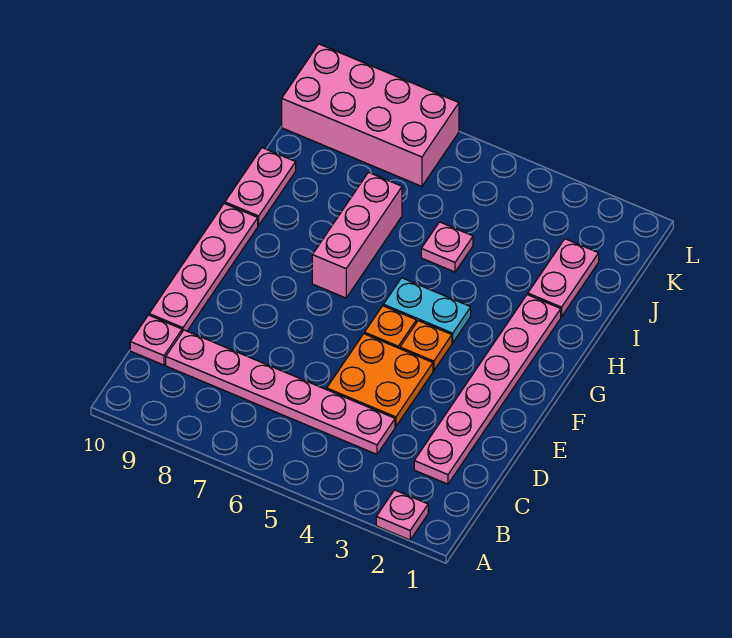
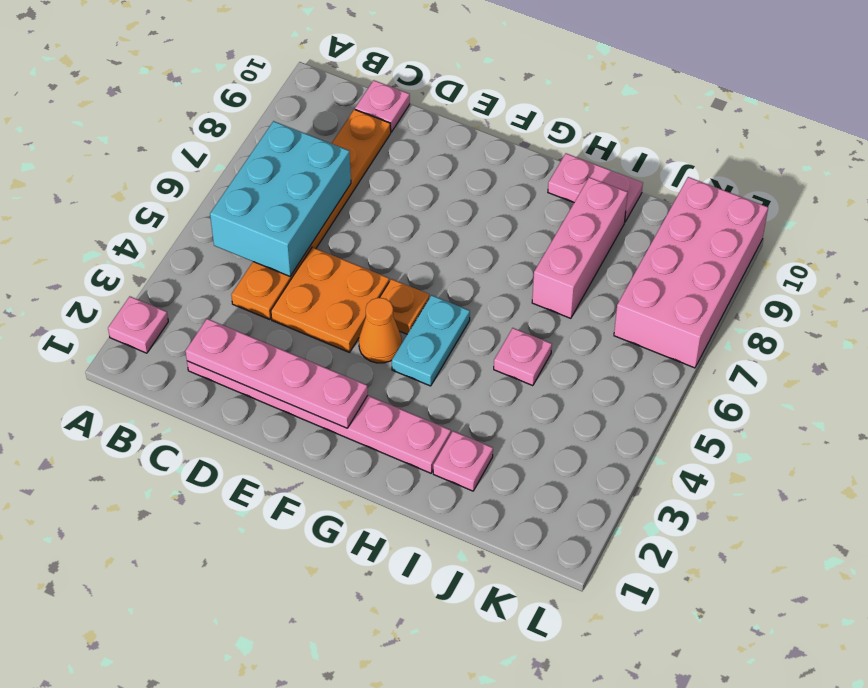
none -> cyan brick B5:C7 level 2
pink plate C4:C9 level 1 -> orange plate C4:C9 level 1
pink plate D10:G10 level 1 -> pink plate C2:F2 level 2
orange plate F4 level 1 -> orange cone F4 level 1
pink brick G7:I7 level 1 -> pink brick I7:I9 level 1
pink plate I2:J2 level 1 -> pink plate I2 level 1

